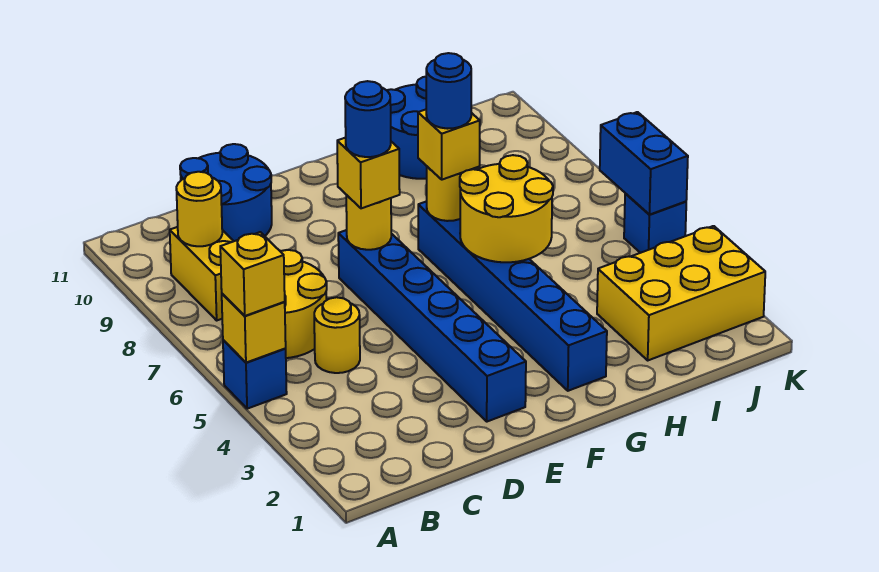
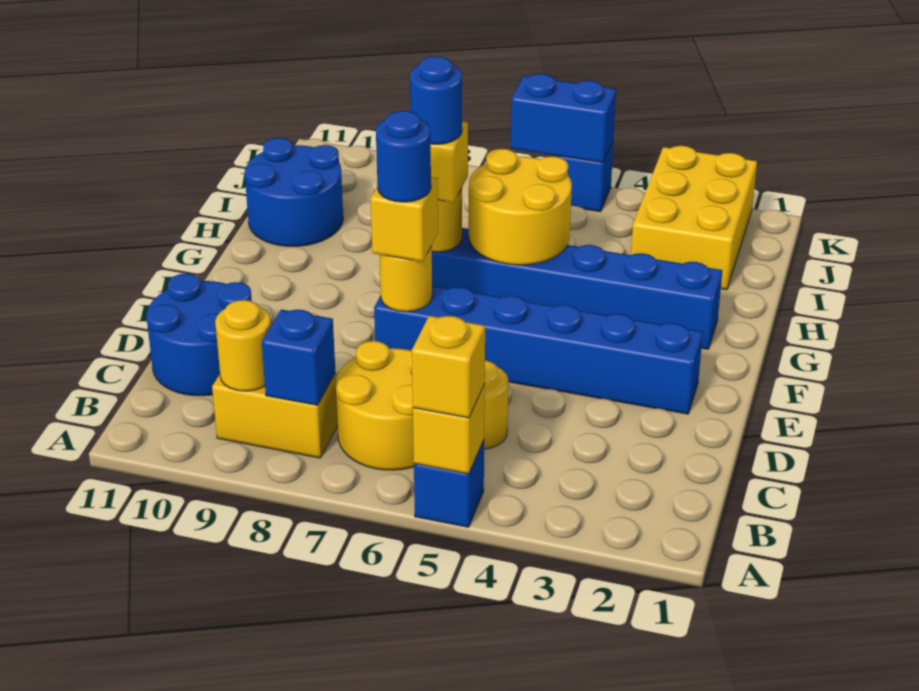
none -> blue brick B8 level 2

